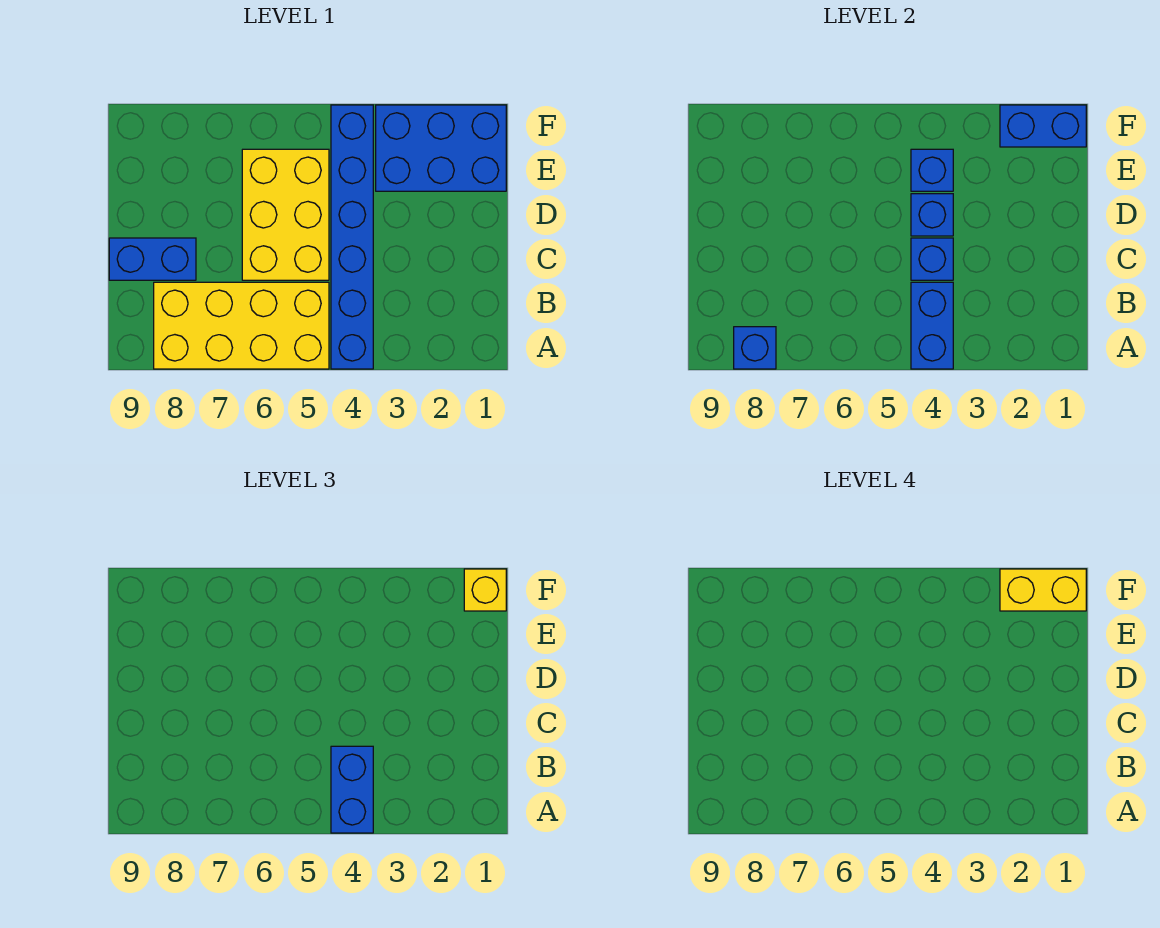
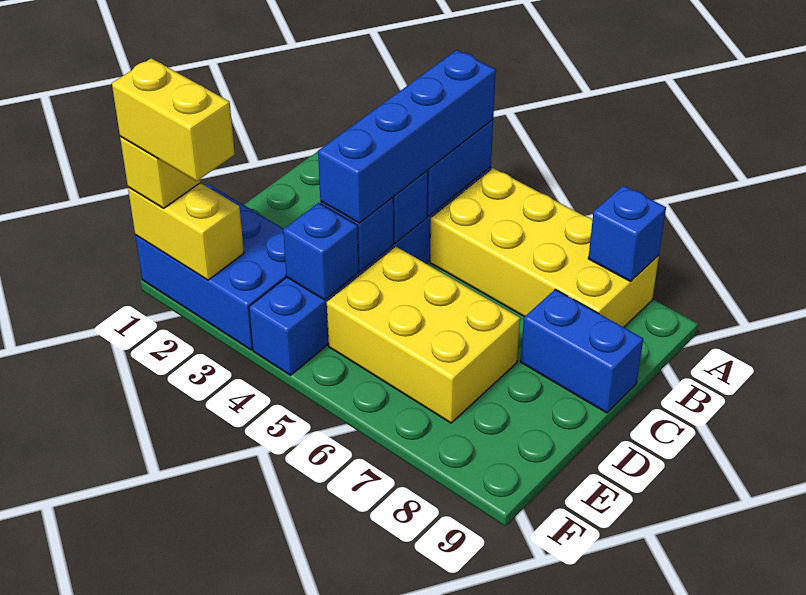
blue brick A4:B4 level 3 -> blue brick A4:D4 level 3
yellow brick C5:E6 level 1 -> yellow brick D5:E7 level 1
blue brick F1:F2 level 2 -> yellow brick F1:F2 level 2

